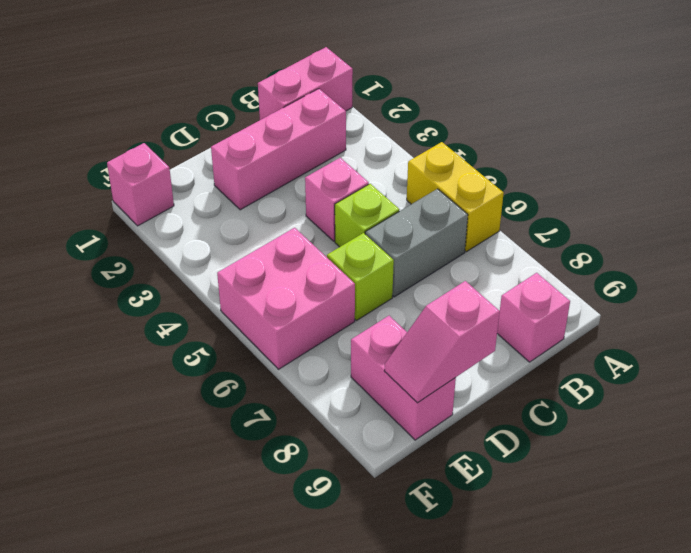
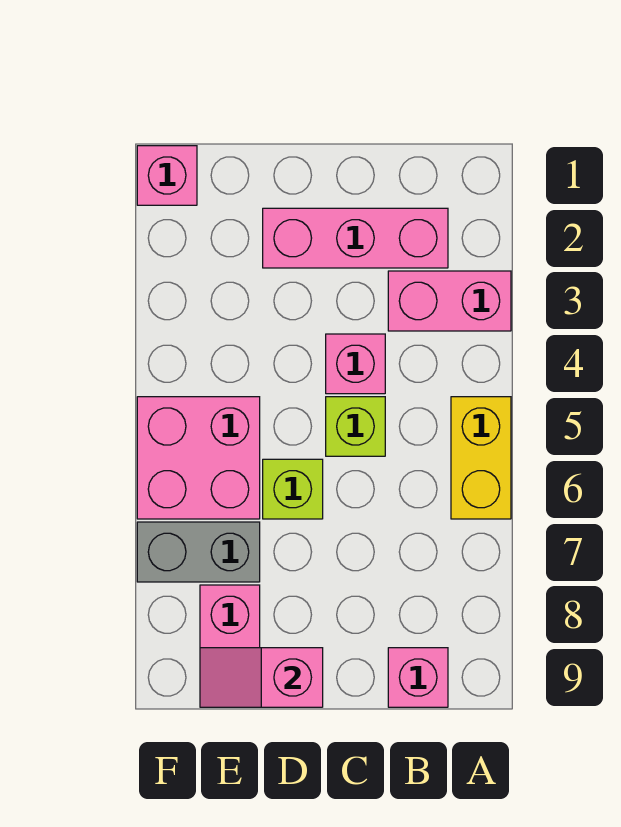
pink brick A1:B1 level 1 -> pink brick A3:B3 level 1
grey brick B6:C6 level 1 -> grey brick E7:F7 level 1

